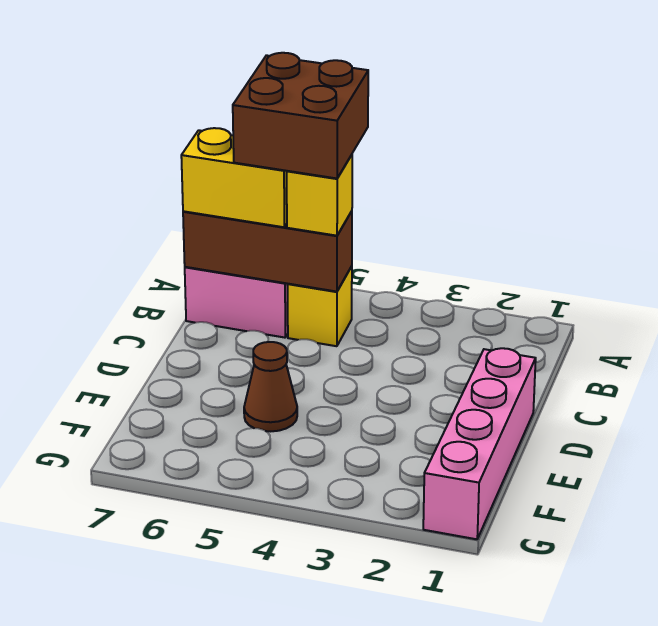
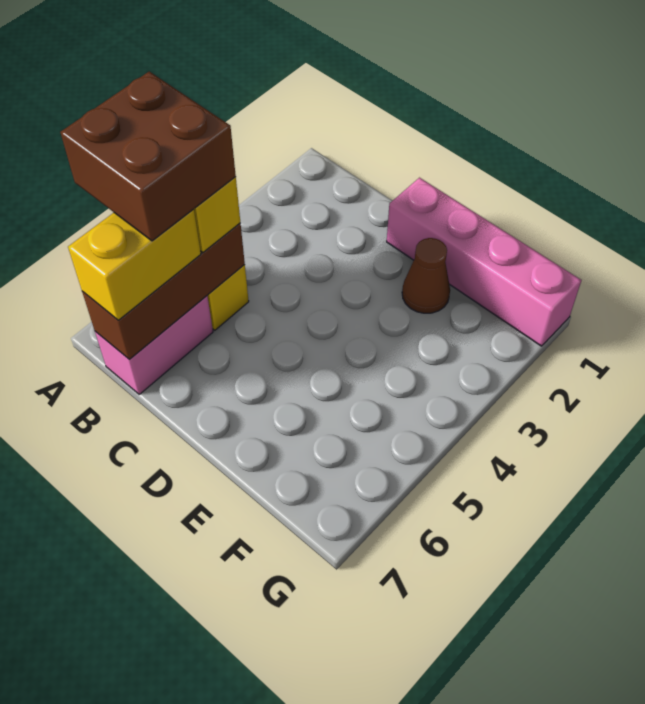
brown cone E5 level 1 -> brown cone E2 level 1

